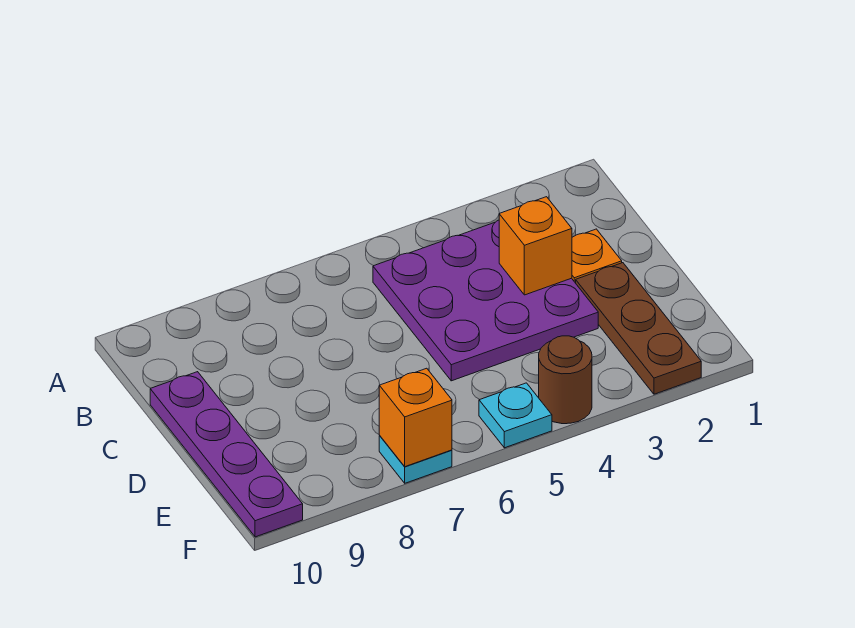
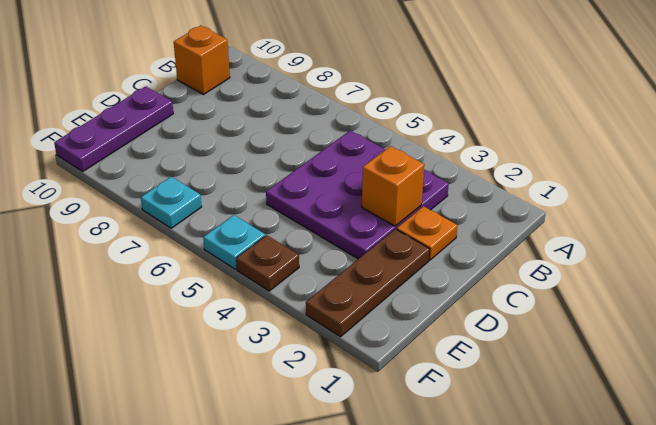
purple plate C10:F10 level 1 -> purple plate D10:F10 level 1
brown round brick F4 level 1 -> brown plate F4 level 1
orange brick F7 level 2 -> orange brick B10 level 1

